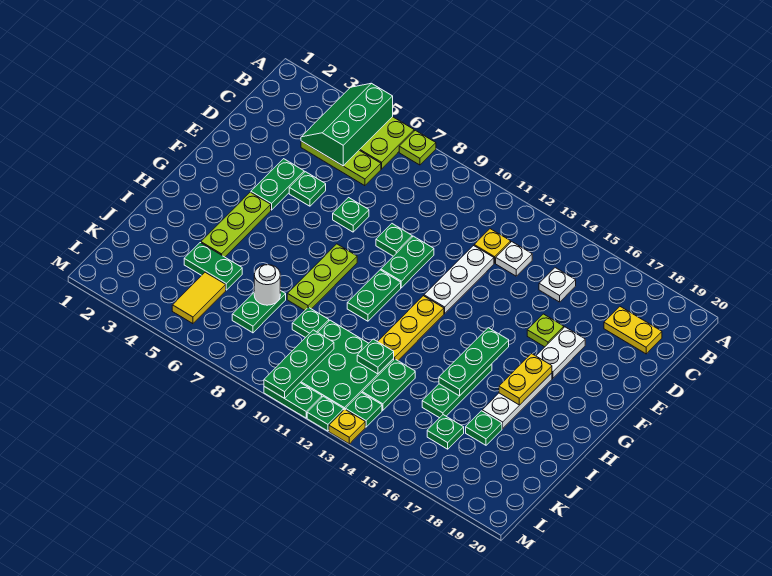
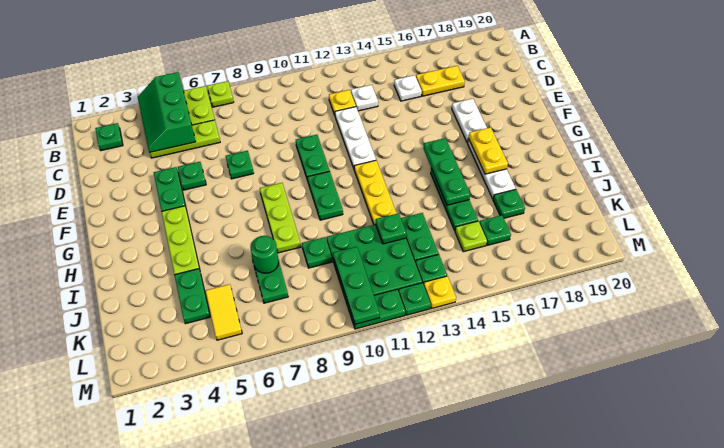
yellow plate C18:C19 level 1 -> yellow plate C16:C17 level 1
green plate E9 level 1 -> green plate B2 level 1
lime plate E16 level 1 -> lime plate K15 level 1
green plate J4:J5 level 1 -> green plate J4:K4 level 1
white round brick J7 level 2 -> green round brick J7 level 2

